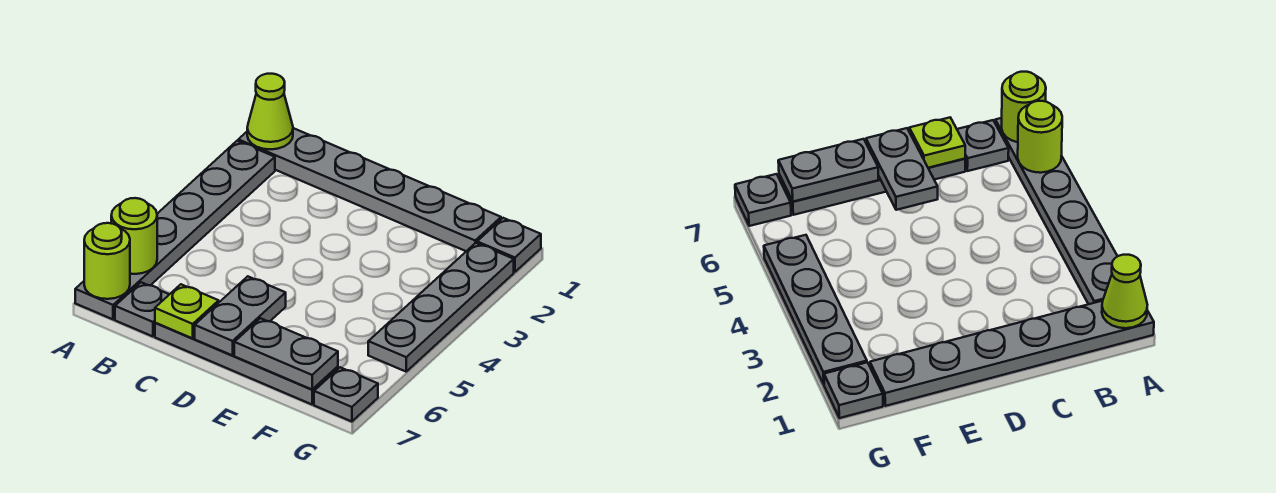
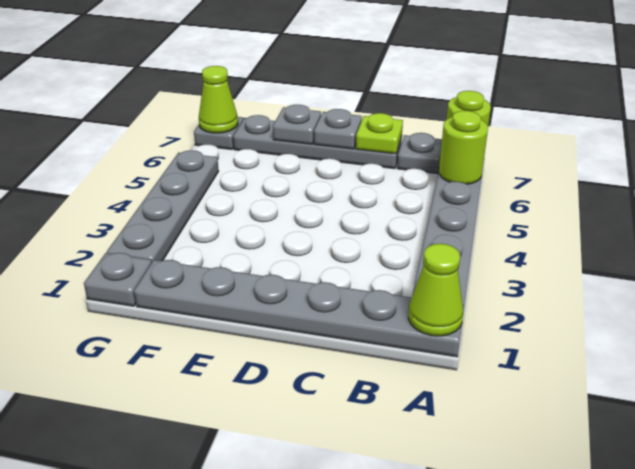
grey plate D6:D7 level 2 -> grey plate D7 level 2
grey plate E7:F7 level 2 -> grey plate E7 level 2
none -> lime cone G7 level 2

